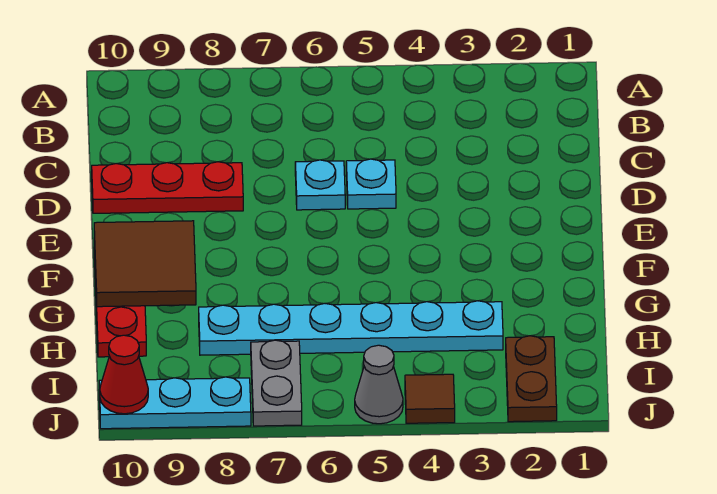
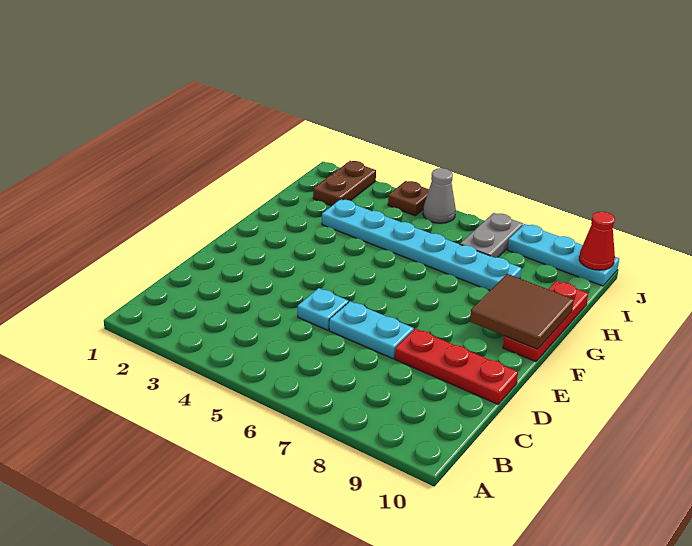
cyan plate D6 level 1 -> cyan plate D6:D7 level 1
brown tile J4 level 1 -> brown plate J4 level 1

